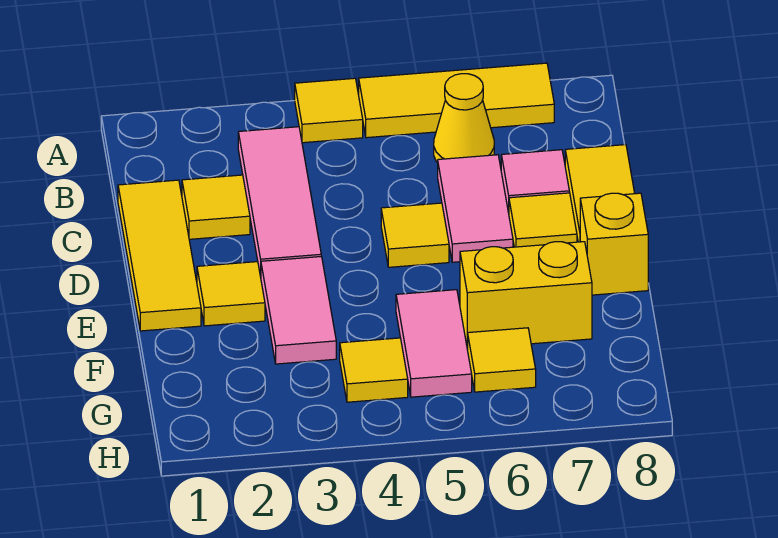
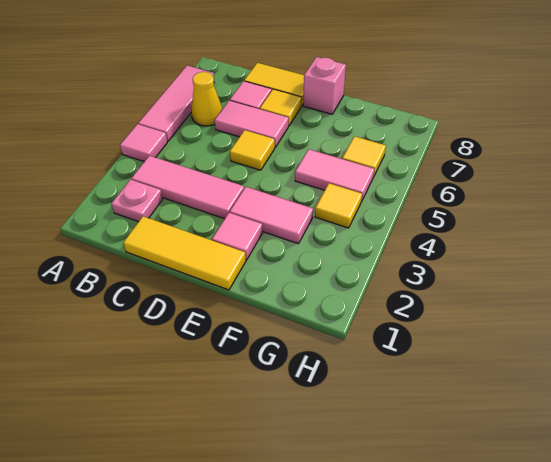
yellow tile A4 level 1 -> pink tile A4 level 1
yellow tile A5:A7 level 1 -> pink tile A5:A7 level 1
none -> pink plate B2 level 1
yellow tile C2 level 1 -> none
yellow tile E2 level 1 -> pink tile E2 level 1
yellow brick E8 level 1 -> pink brick E8 level 1
yellow brick F6:F7 level 1 -> none

